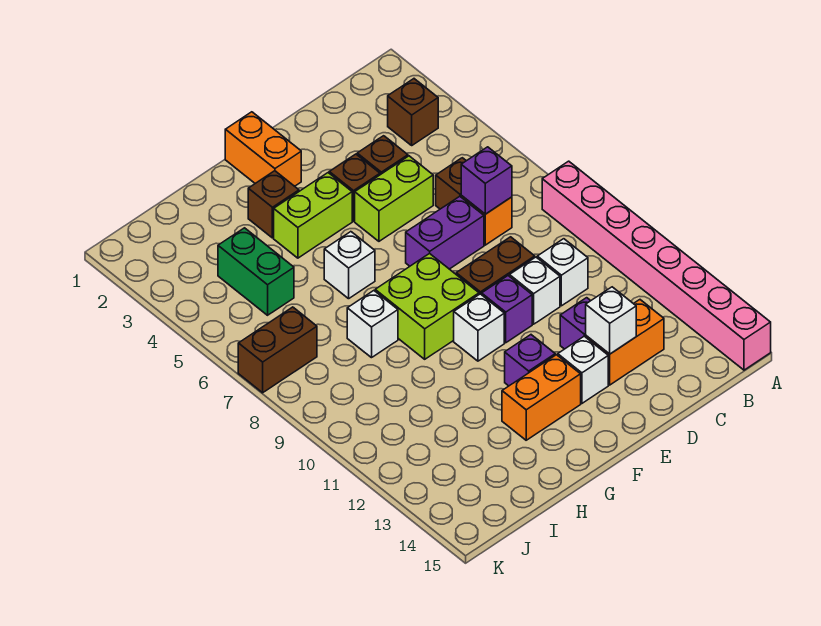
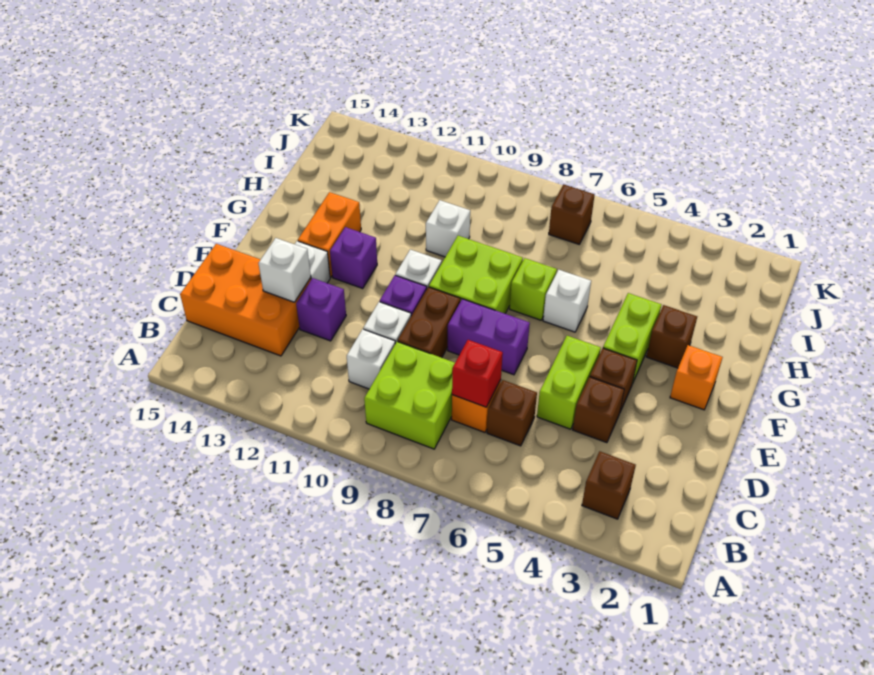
pink brick A8:A15 level 1 -> none
none -> lime brick B8:C9 level 1
purple brick C7 level 2 -> red brick C7 level 2
orange brick C13:D13 level 1 -> orange brick C13:D15 level 1
purple brick D7:E7 level 1 -> purple brick E7:E8 level 1
orange brick F1:F2 level 1 -> orange brick F2 level 1
none -> lime brick G7 level 1
white brick H8 level 1 -> white brick H10 level 1
green brick I4:I5 level 1 -> none
brown brick J7:K7 level 1 -> brown brick J7 level 1

